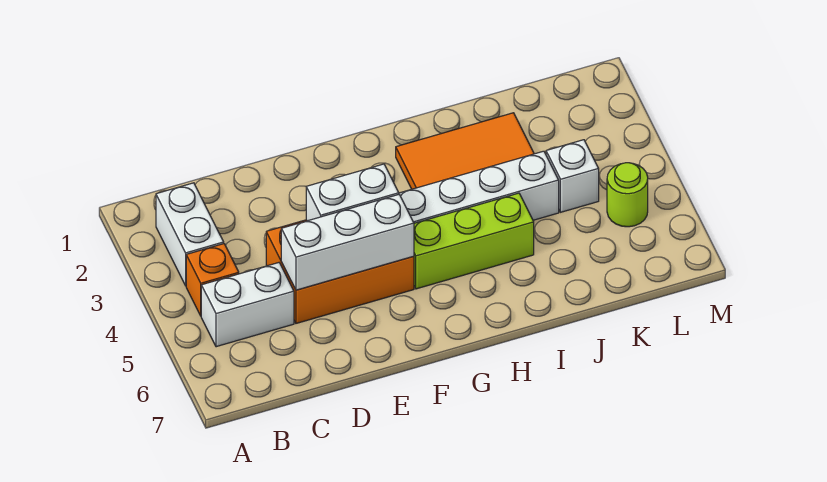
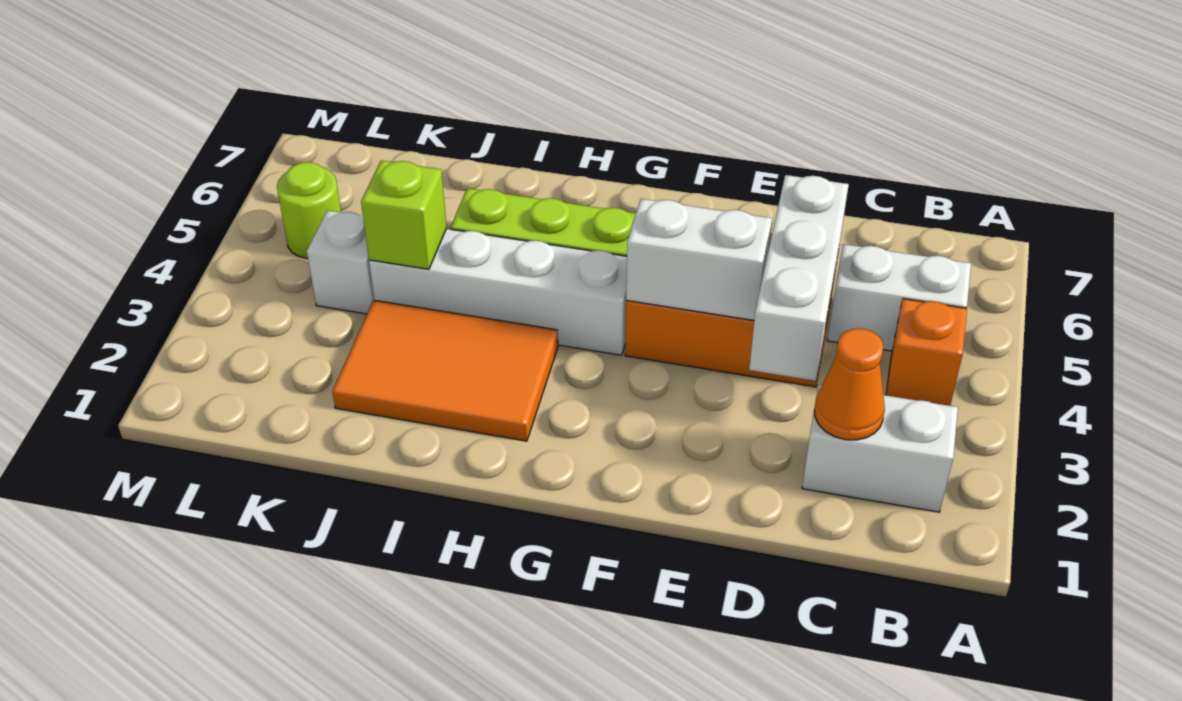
white brick B2:B3 level 1 -> white brick B2:C2 level 1
none -> orange cone C2 level 2
white brick D5:F5 level 2 -> white brick D3:D5 level 2
none -> lime brick J4 level 2

